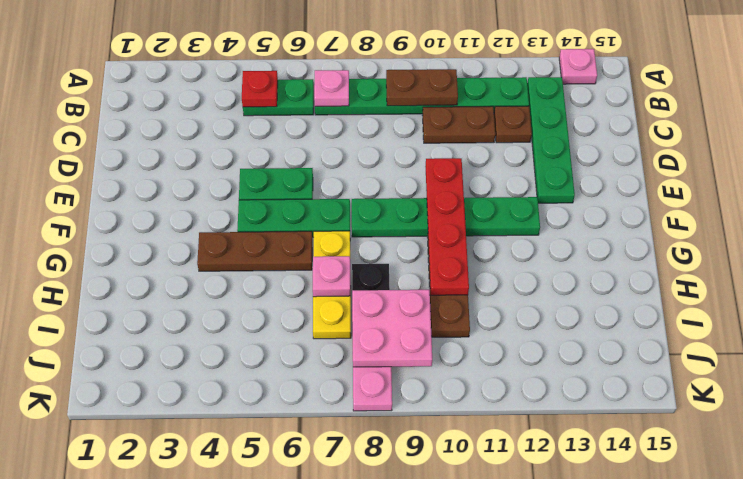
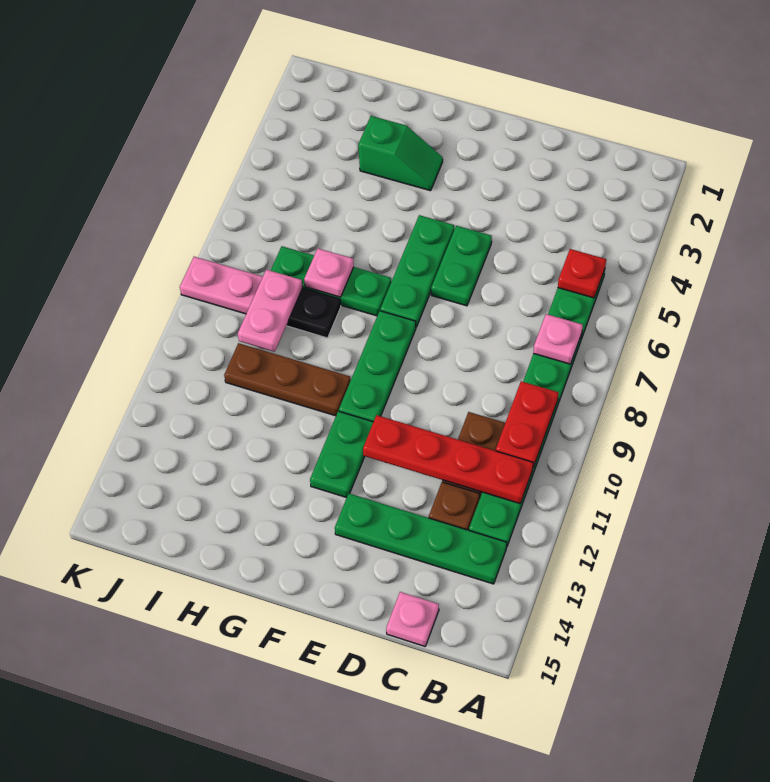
pink plate A14 level 1 -> pink plate C15 level 1
brown plate B9:B10 level 2 -> red plate B9:B10 level 2
red plate E10:H10 level 2 -> red plate B11:E11 level 2
none -> green slope G3:H3 level 1 top H
brown plate G4:G6 level 1 -> none
yellow plate G7:I7 level 1 -> green plate G7:I7 level 1
pink plate I8:J9 level 2 -> pink plate I8:I9 level 2

